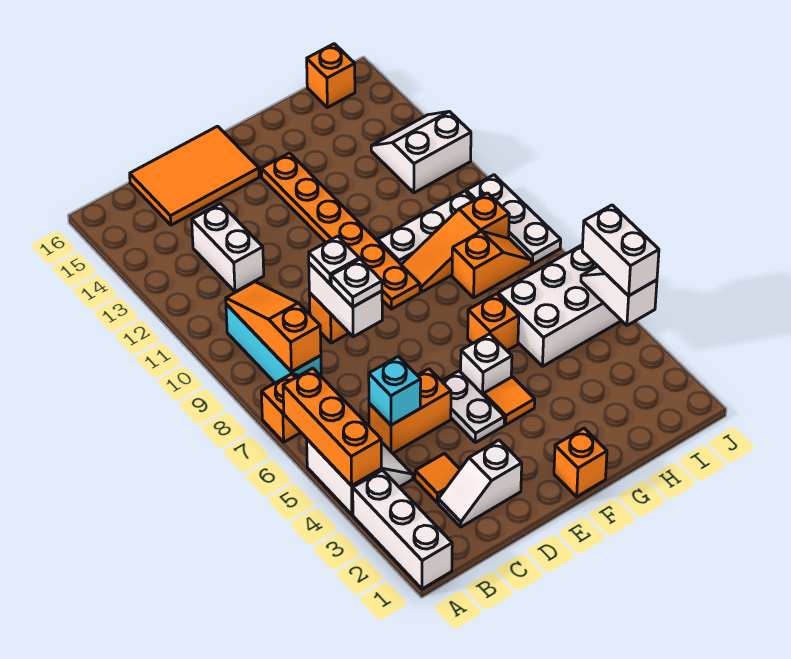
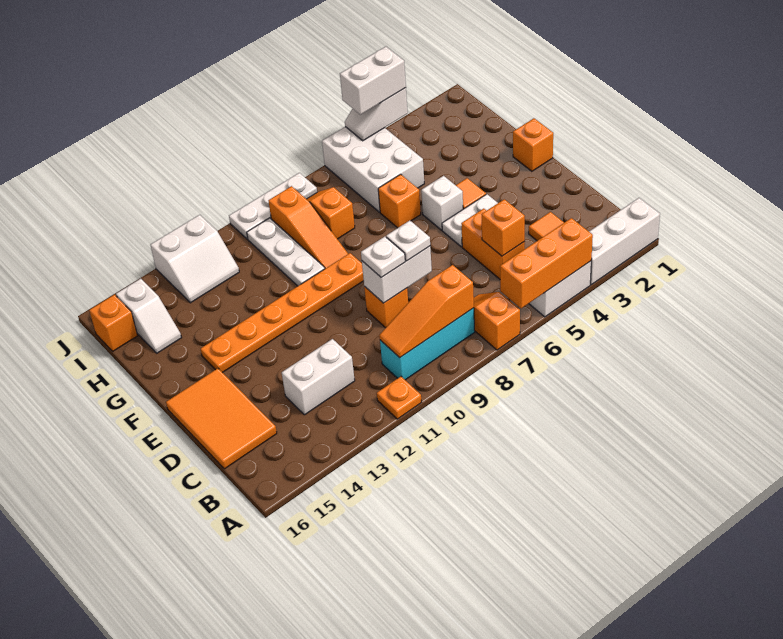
none -> orange plate A11 level 1
white slope C2:D2 level 1 top D -> white slope H15:I15 level 1 top I
cyan brick C5 level 2 -> orange brick C5 level 2
white slope I12:J13 level 1 top 12 -> white slope I12:J13 level 1 top J

